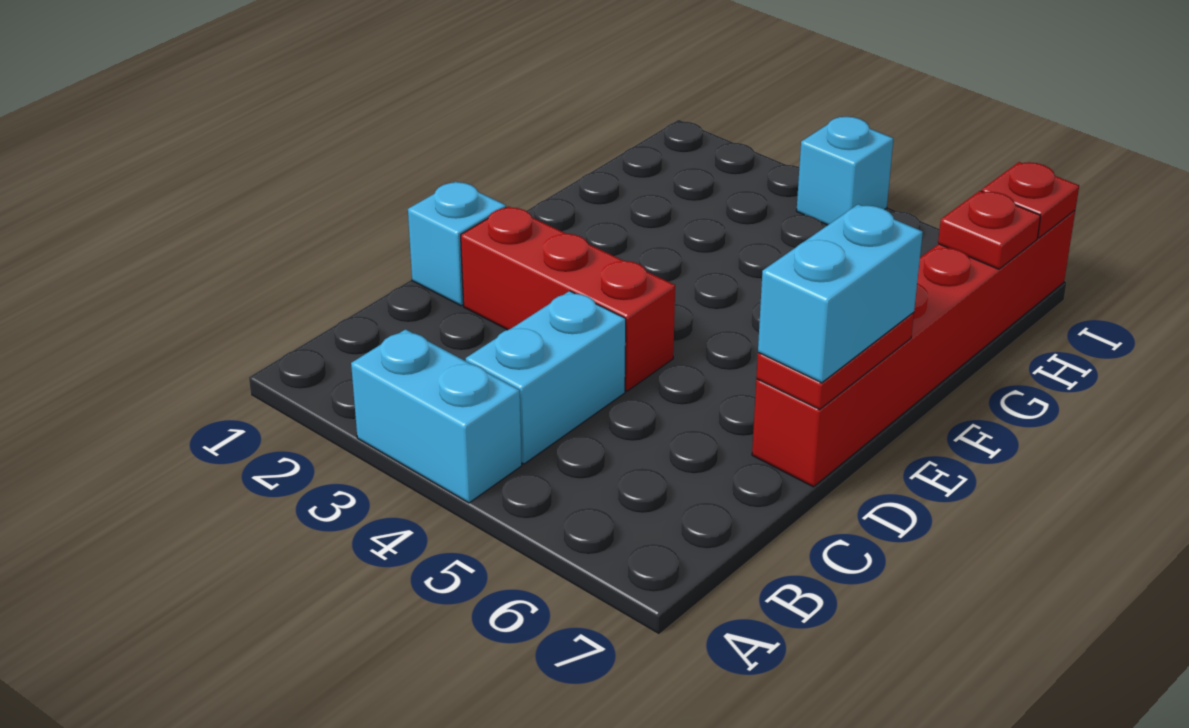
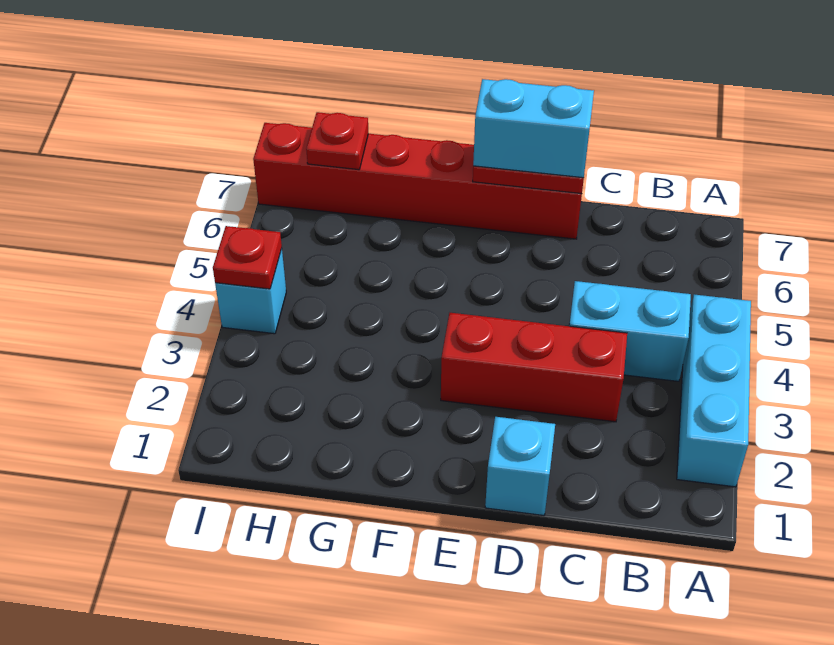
cyan brick A3:A4 level 1 -> cyan brick A2:A4 level 1
red brick D2:D4 level 1 -> red brick C3:E3 level 1
red plate I7 level 2 -> red plate I4 level 2

